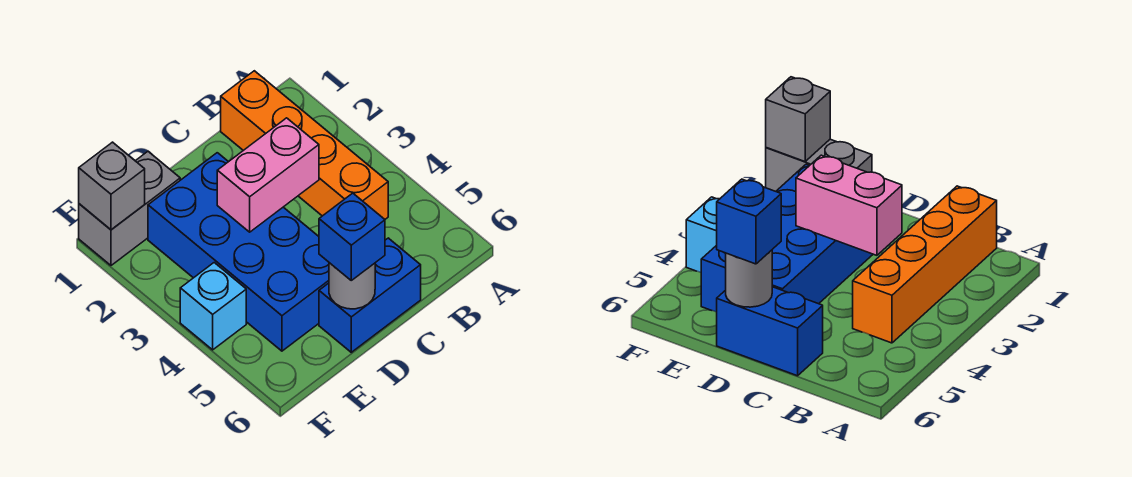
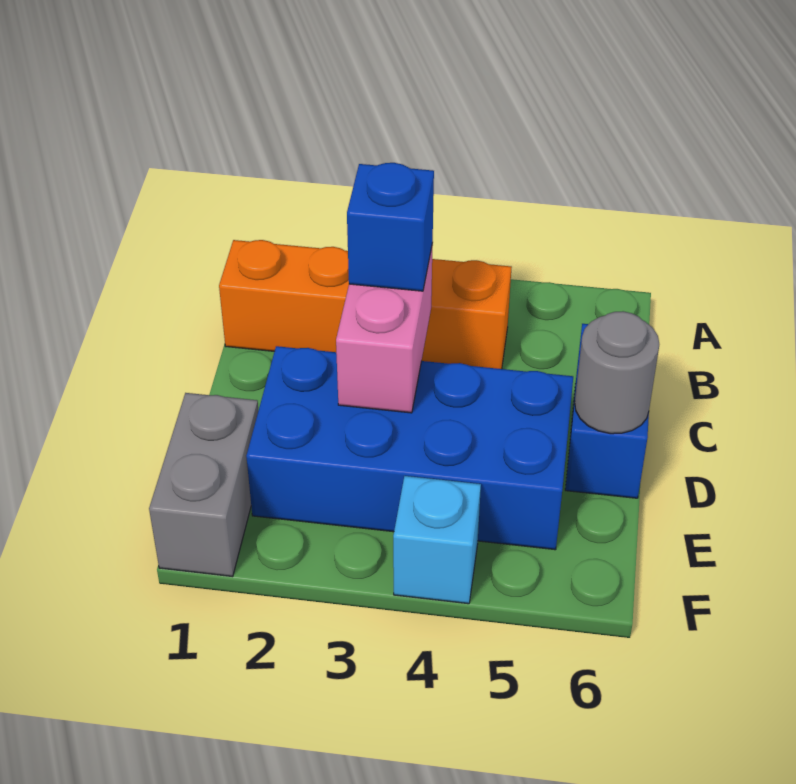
blue brick D6 level 3 -> blue brick C3 level 3
grey brick F1 level 2 -> none

